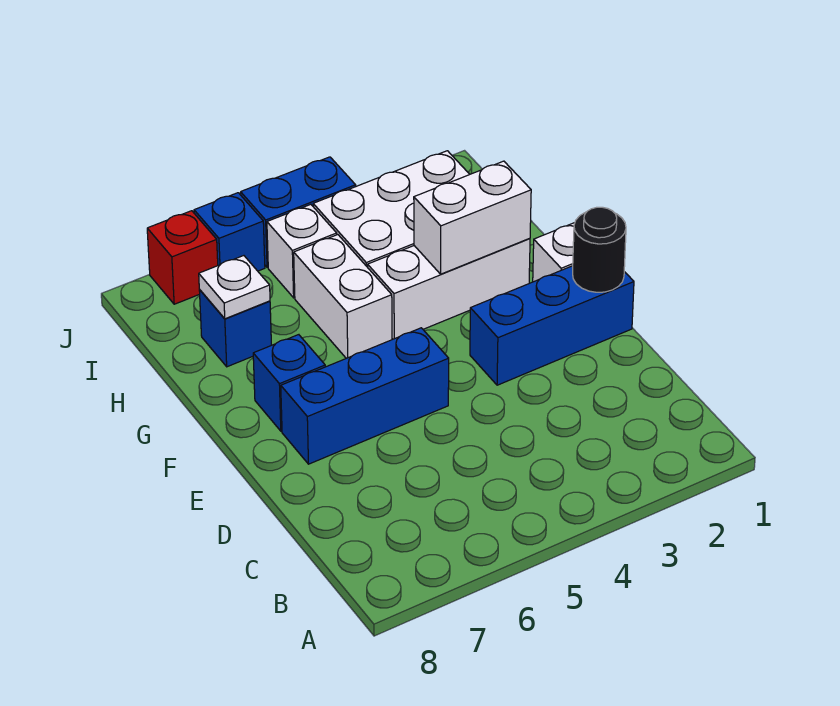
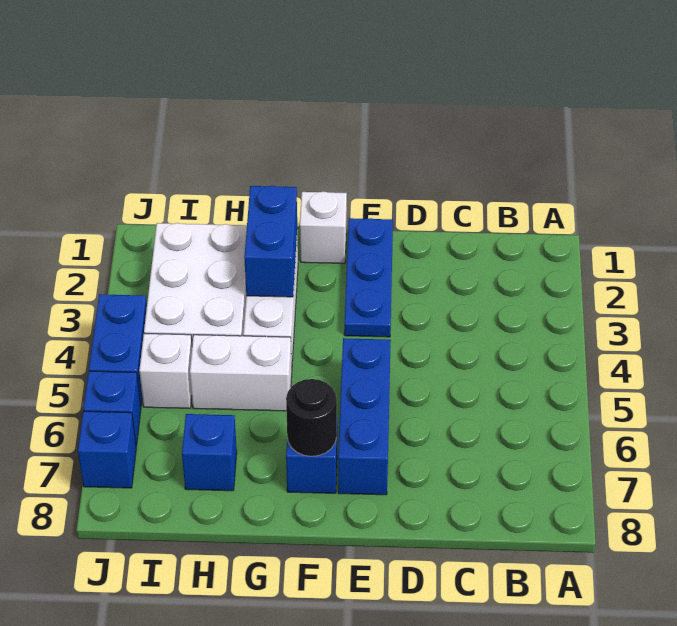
blue brick E1:E3 level 1 -> blue plate E1:E3 level 1
black round brick E1 level 2 -> black round brick F7 level 2
white brick G2:G3 level 2 -> blue brick G2:G3 level 2
white plate H7 level 2 -> none
red brick J7 level 1 -> blue brick J7 level 1

